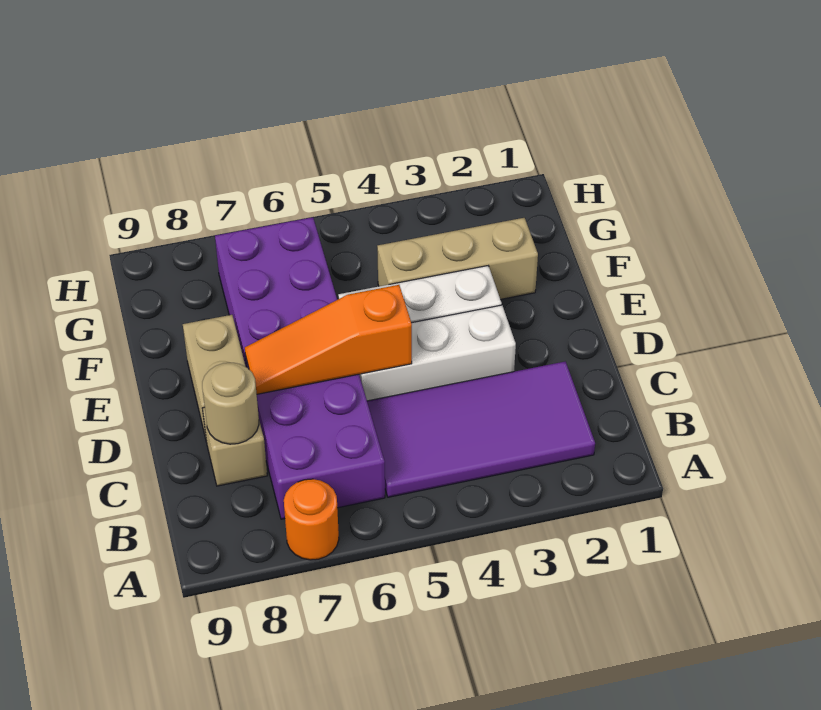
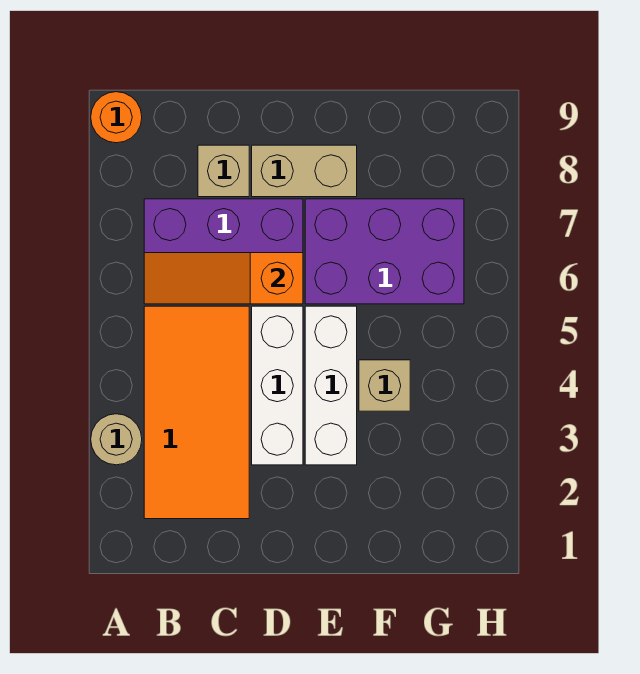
orange round brick A7 level 1 -> orange round brick A9 level 1
purple tile B2:C5 level 1 -> orange tile B2:C5 level 1
tan round brick C8 level 2 -> tan round brick A3 level 1
orange slope D5:D7 level 2 top 5 -> orange slope B6:D6 level 2 top D
tan brick F2:F4 level 1 -> tan brick F4 level 1

